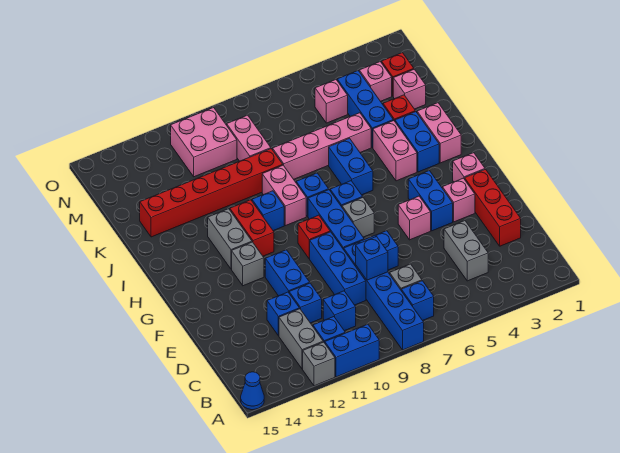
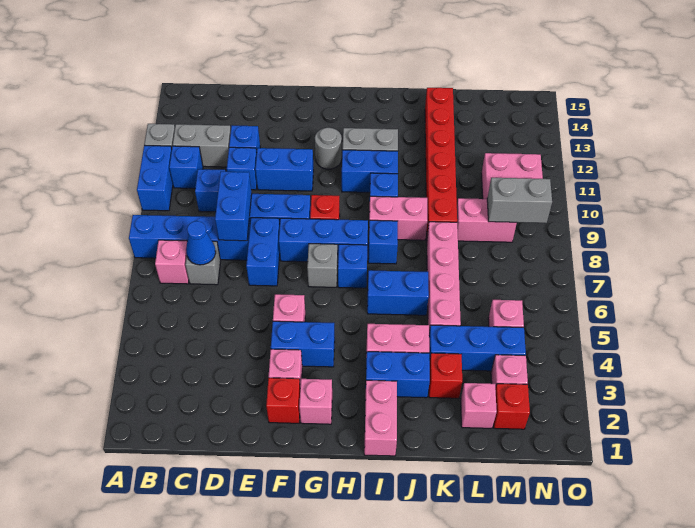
blue cone A15 level 1 -> blue cone C7 level 2
blue brick B7 level 1 -> pink brick B7 level 1
grey brick C4:D4 level 1 -> grey brick M9:N9 level 2
red brick D2:F2 level 1 -> red brick F2 level 1
blue brick D8 level 2 -> blue brick D8:D9 level 2
grey brick G12 level 1 -> grey round brick G12 level 1
red brick H11:I11 level 1 -> blue brick H11:I11 level 1
pink brick I2:J2 level 1 -> pink brick I1:I2 level 1

